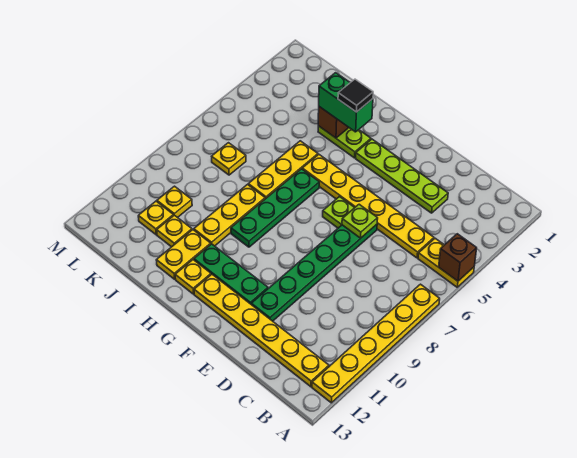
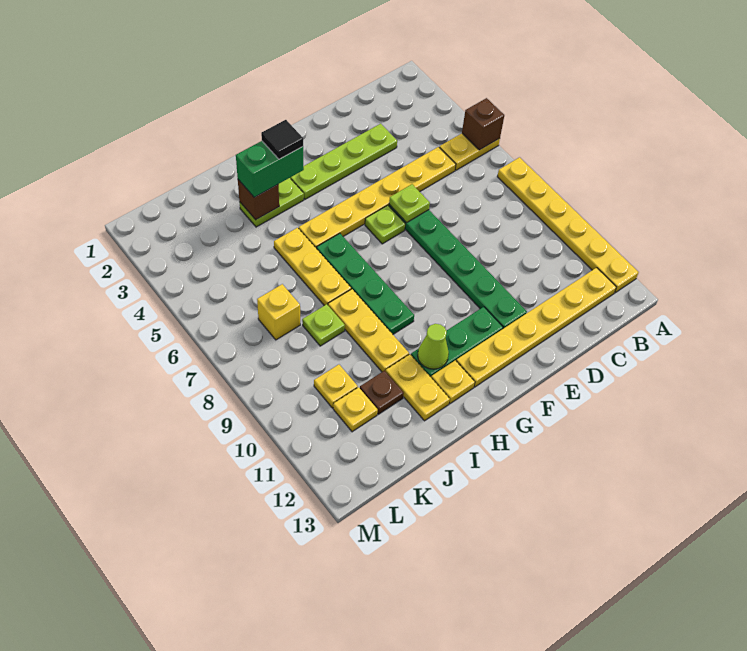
none -> lime cone H11 level 2
none -> lime plate J8 level 1
yellow plate J11 level 1 -> brown plate J11 level 1
yellow plate K7 level 1 -> yellow brick K7 level 1

